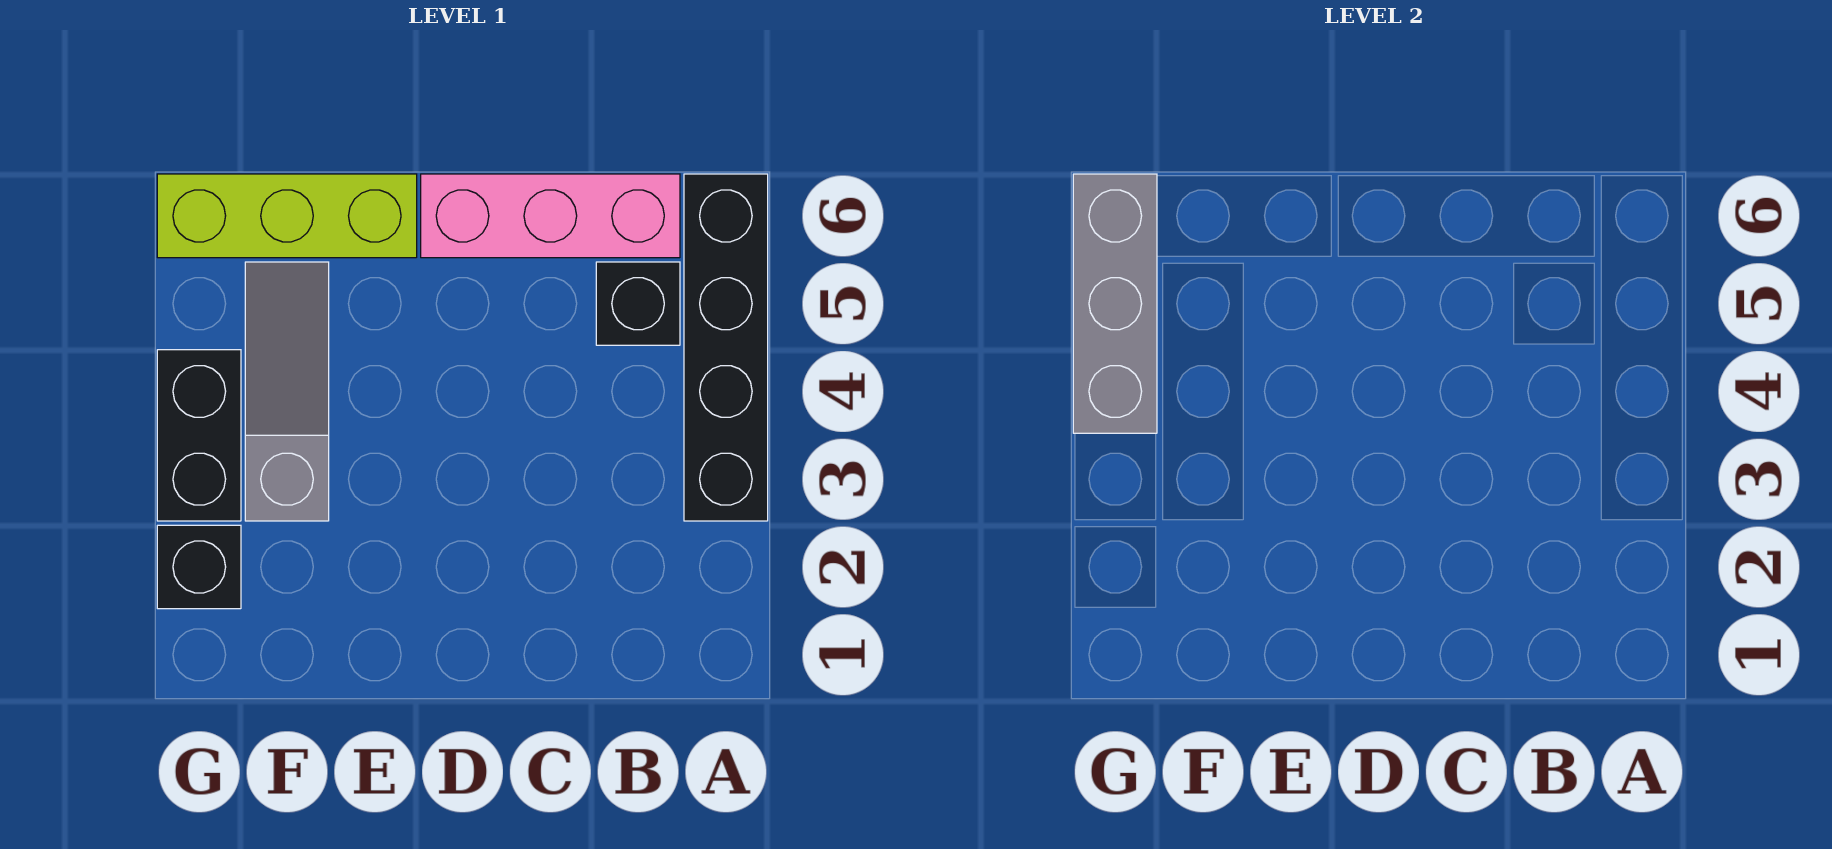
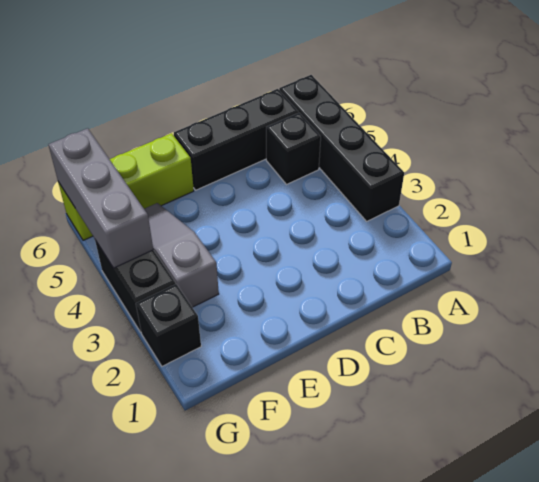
pink brick B6:D6 level 1 -> black brick B6:D6 level 1

